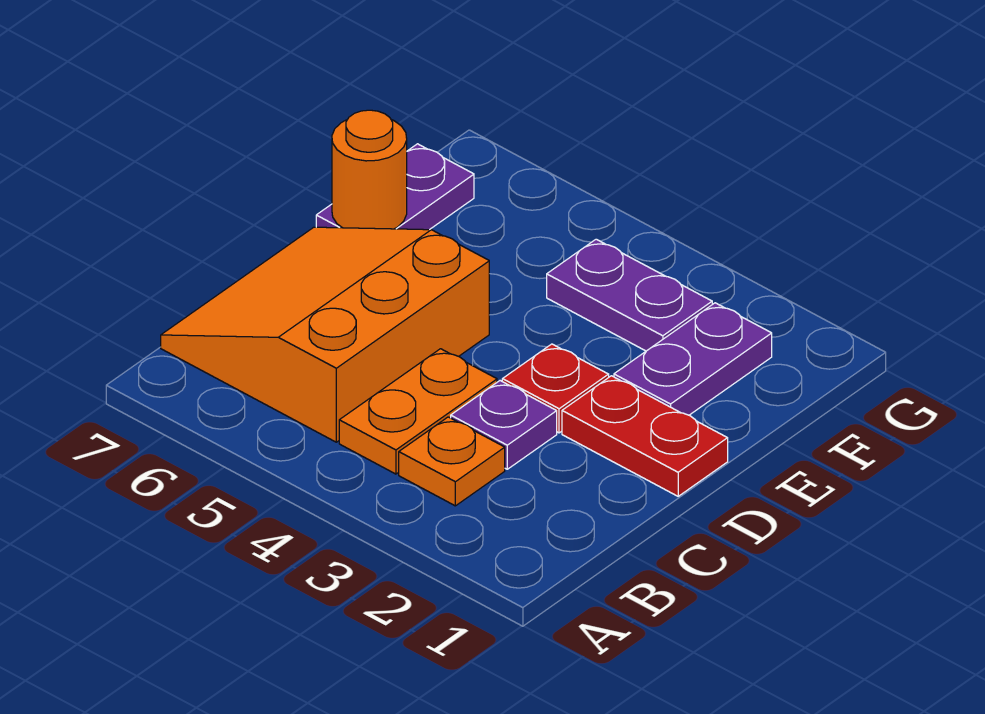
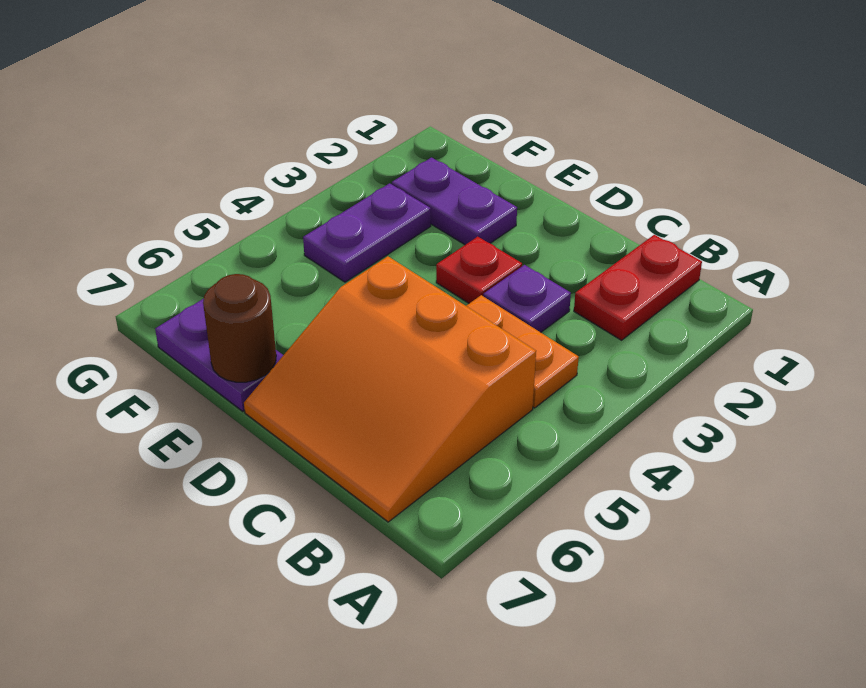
orange plate B3 level 1 -> none
red plate D1:D2 level 1 -> red plate B1:B2 level 1
orange round brick E7 level 2 -> brown round brick E7 level 2

